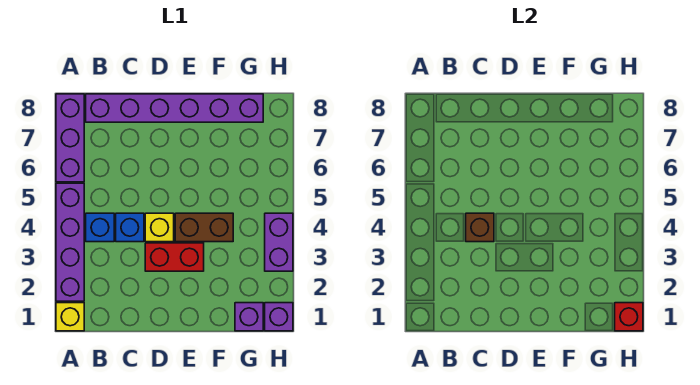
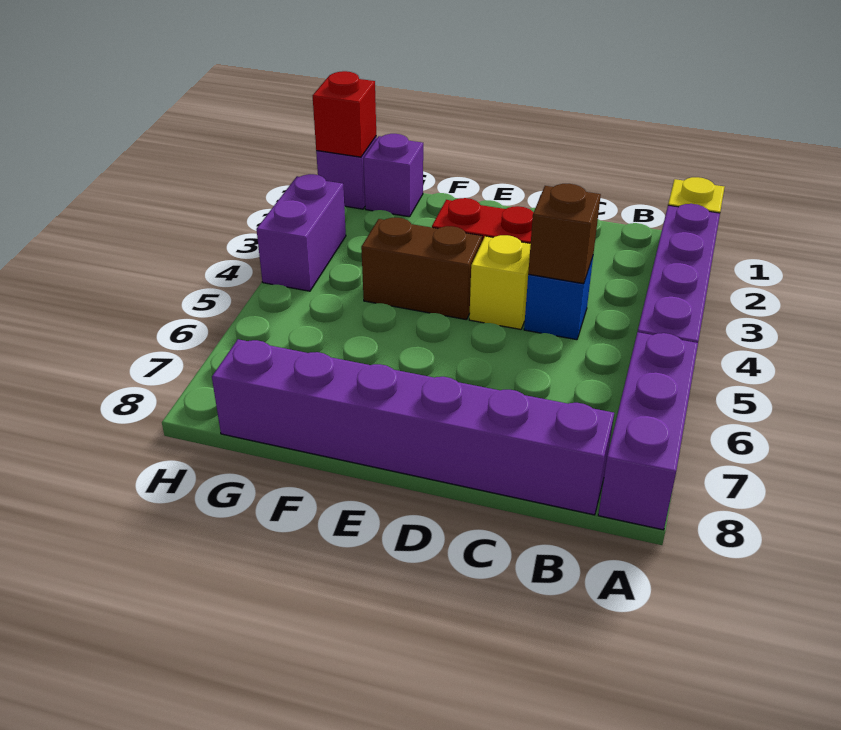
blue brick B4 level 1 -> none

